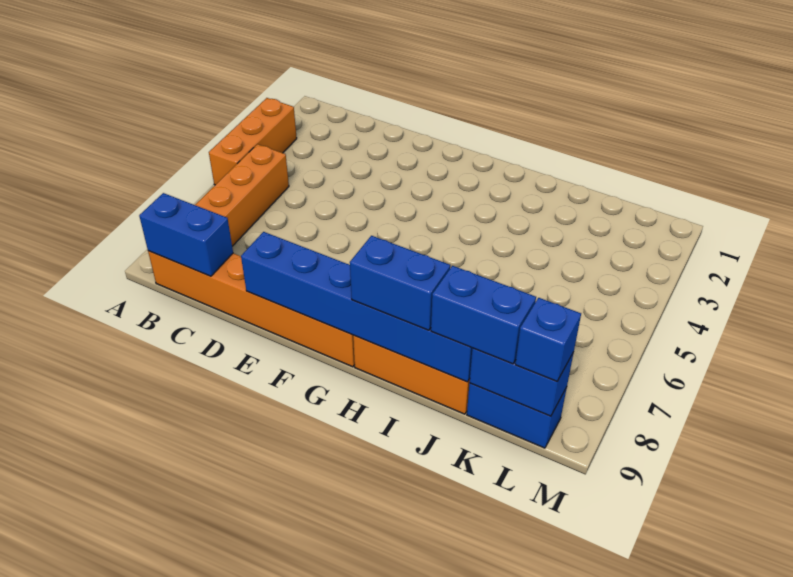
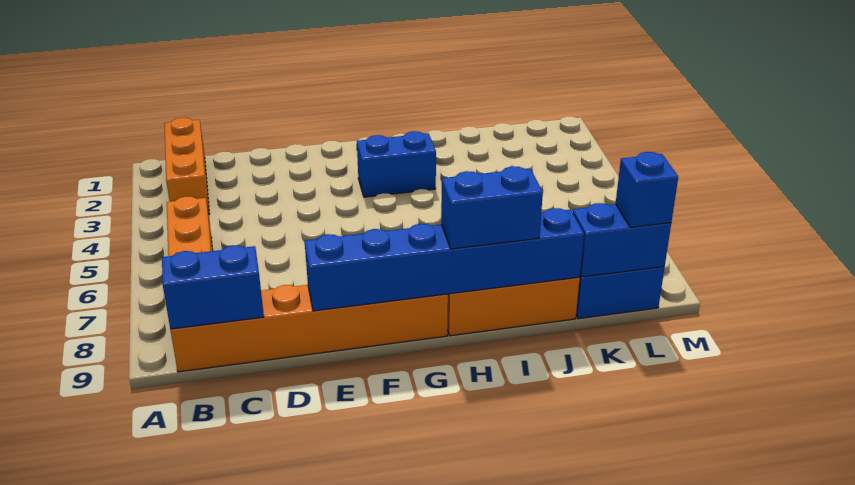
orange brick A3:A5 level 1 -> orange brick B1:B3 level 1
blue brick J9:K9 level 3 -> blue brick G3:H3 level 1

